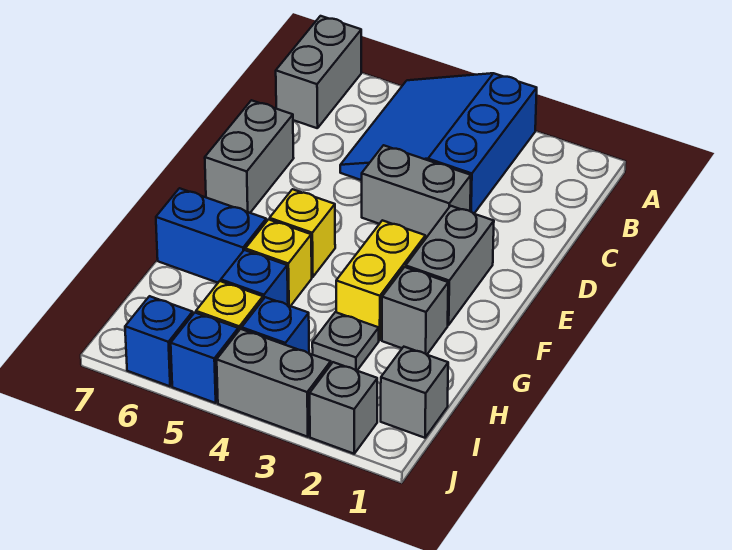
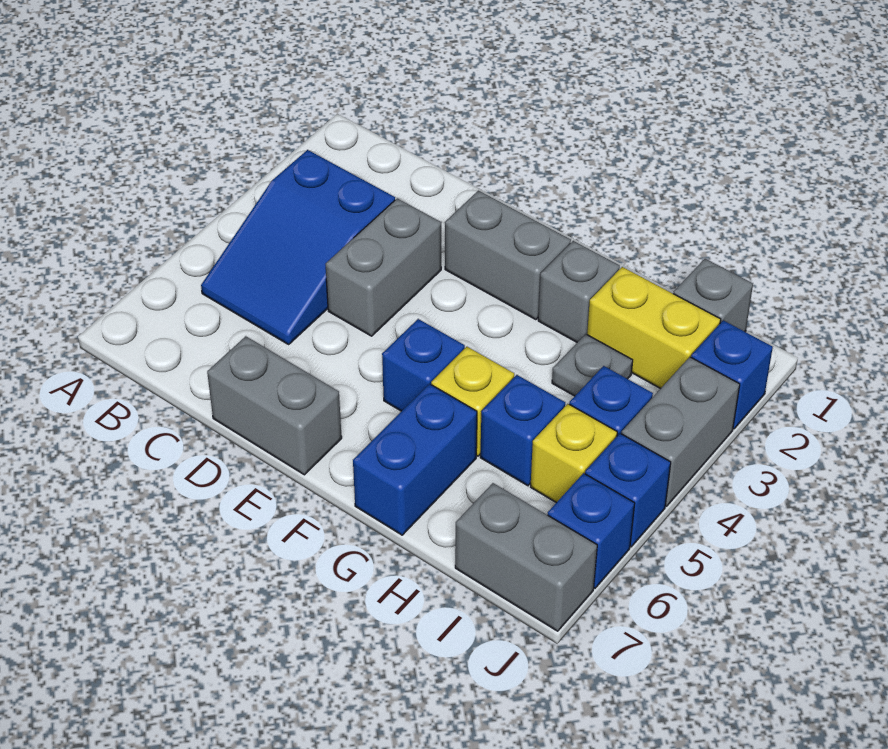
blue slope A3:C5 level 1 top 3 -> blue slope B3:C5 level 1 top 3
grey brick A7:B7 level 1 -> grey brick I7:J7 level 1
yellow brick F3:G3 level 1 -> yellow brick H2:I2 level 1
yellow brick F5 level 1 -> blue brick F5 level 1
grey brick J2 level 1 -> blue brick J2 level 1

